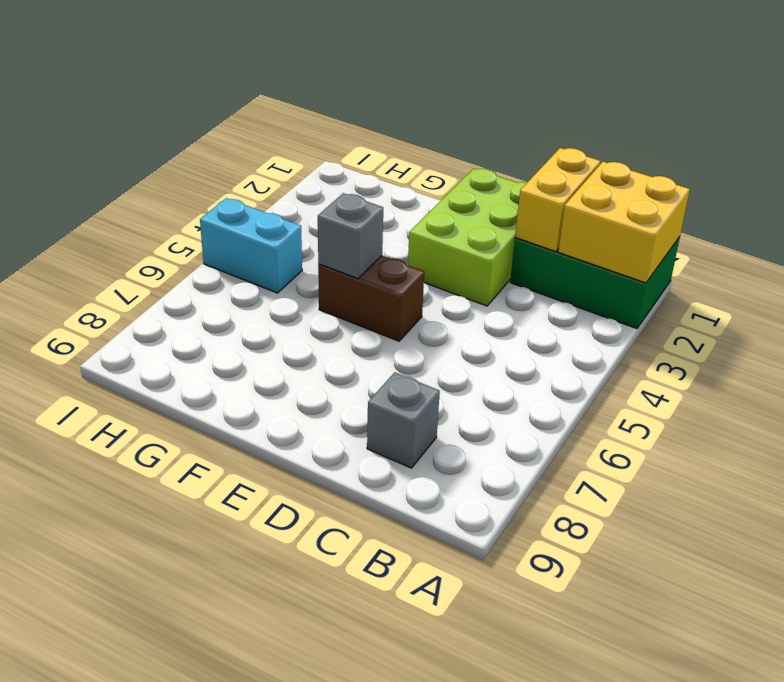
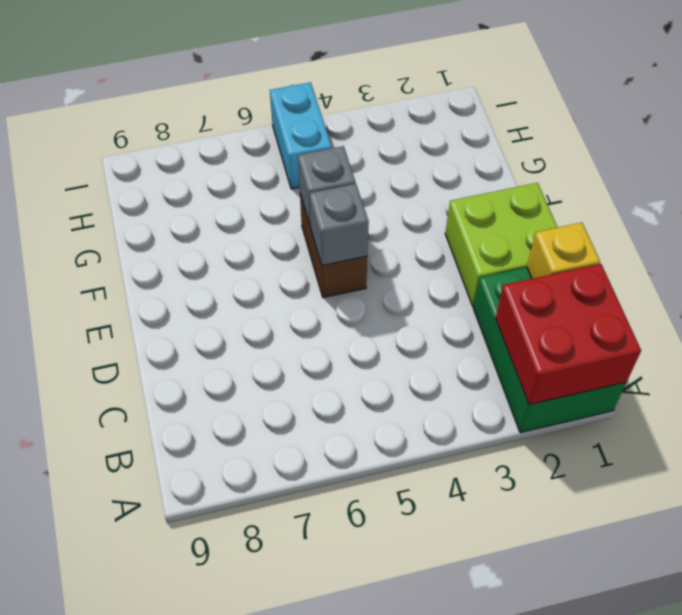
yellow brick A1:B2 level 2 -> red brick A1:B2 level 2
yellow brick C1:C2 level 2 -> yellow brick C1 level 2
grey brick C8 level 1 -> grey brick E5 level 2
lime brick D1:E3 level 1 -> lime brick D1:E2 level 1

